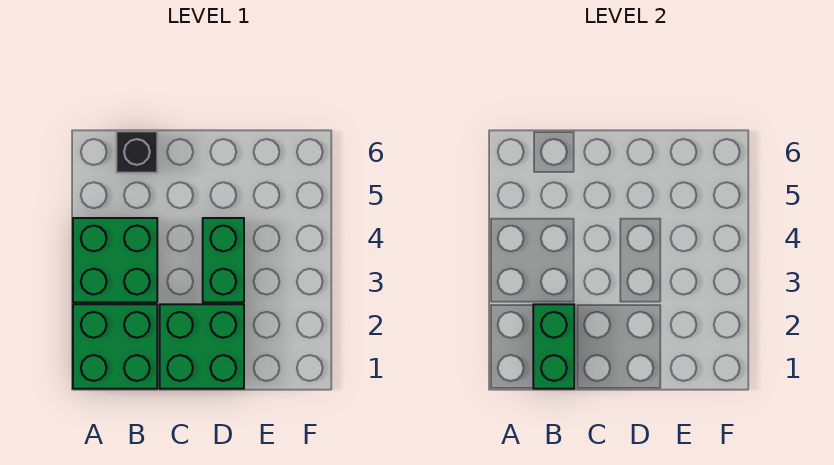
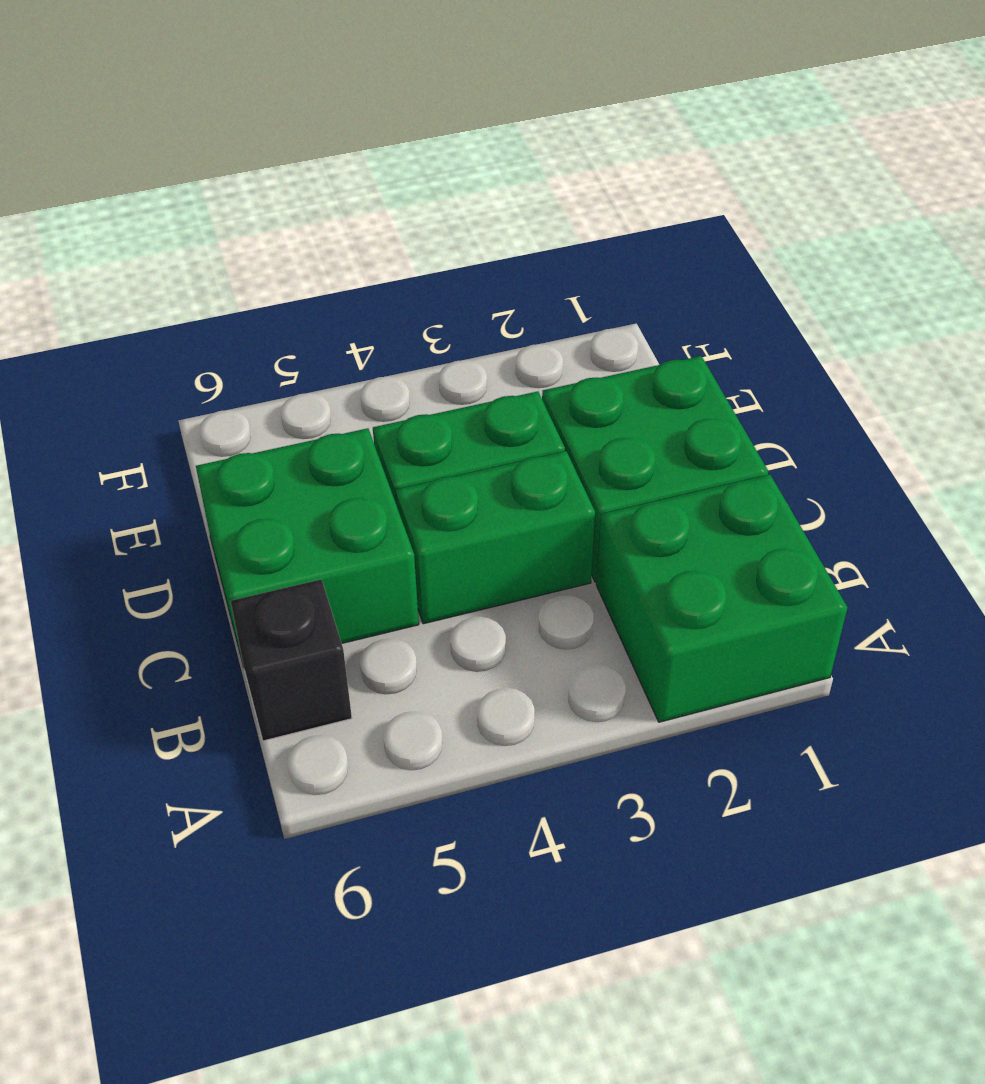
green brick A3:B4 level 1 -> green brick C5:D6 level 1
green brick B1:B2 level 2 -> green brick C3:C4 level 1

